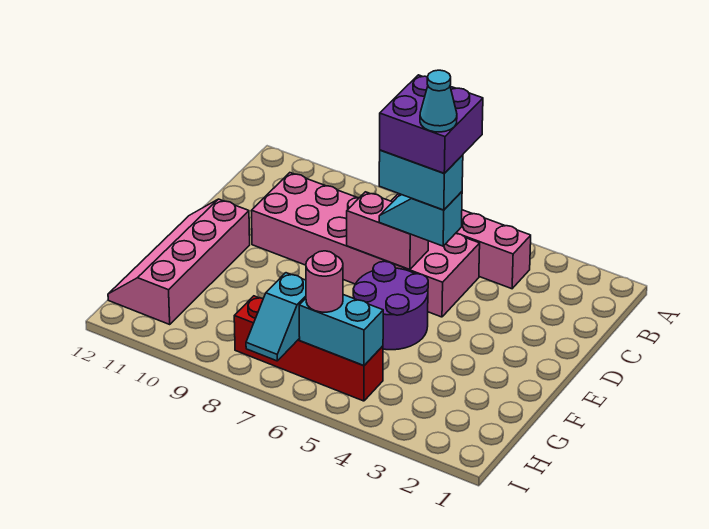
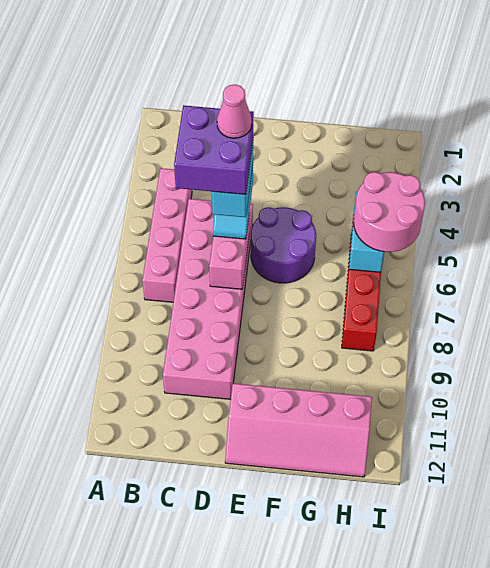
cyan cone D5 level 6 -> pink cone D5 level 6
pink round brick H6 level 3 -> pink round brick H5:I6 level 3
cyan slope H7:I7 level 2 top H -> none

